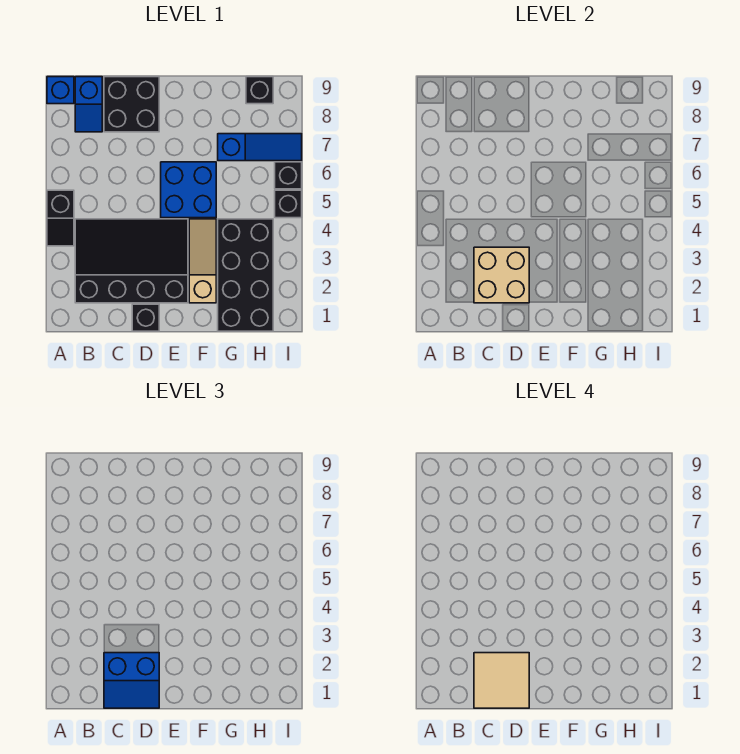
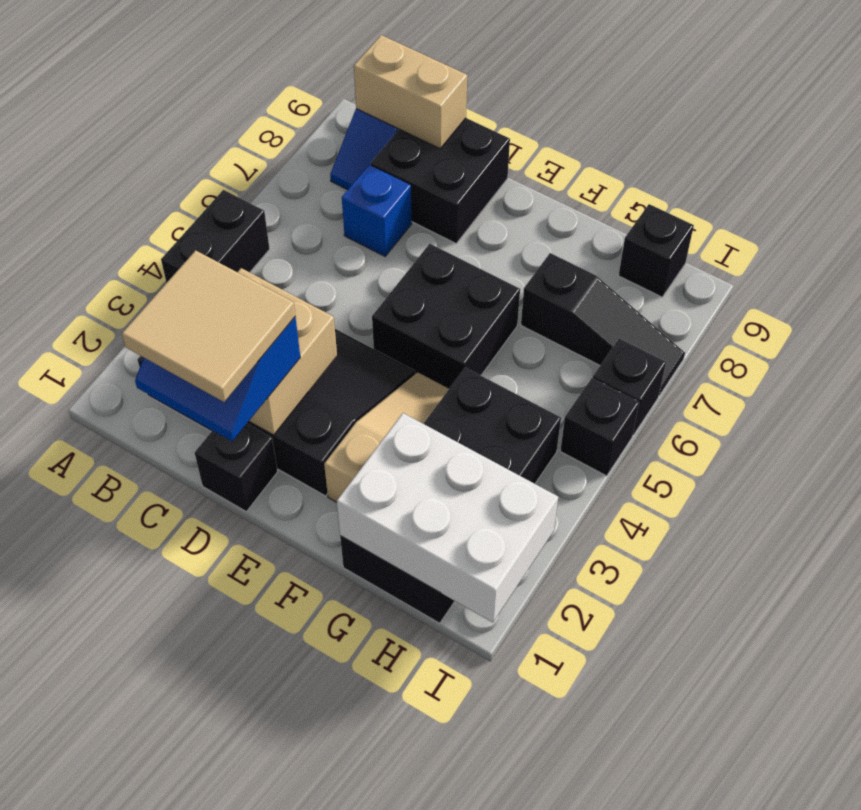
black slope A4:A5 level 1 top 5 -> black brick A4:A5 level 1
blue brick A9 level 1 -> blue brick C7 level 1
none -> tan brick B9:C9 level 2
blue brick E5:F6 level 1 -> black brick E5:F6 level 1
none -> white brick G1:I2 level 2
blue slope G7:I7 level 1 top G -> black slope G7:I7 level 1 top G

